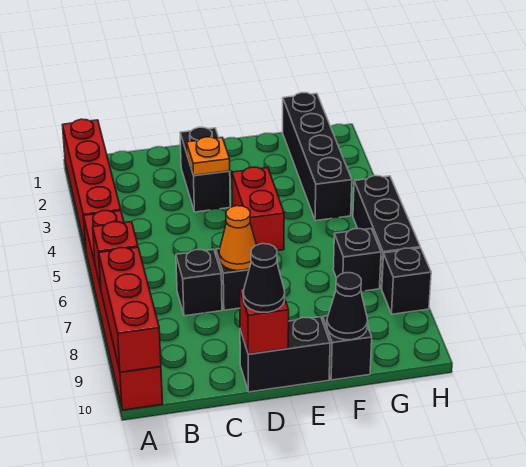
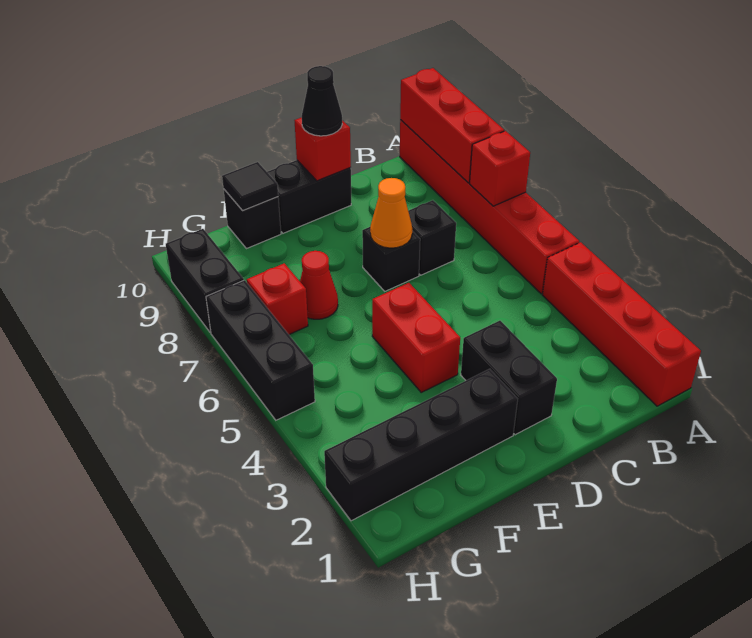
orange plate D3 level 2 -> none
none -> red cone F7 level 1
black cone F10 level 2 -> black tile F10 level 2
black brick G1:G4 level 1 -> black brick E2:H2 level 1
black brick G7 level 1 -> red brick G7 level 1
black brick H8 level 1 -> black brick H8:H9 level 1

